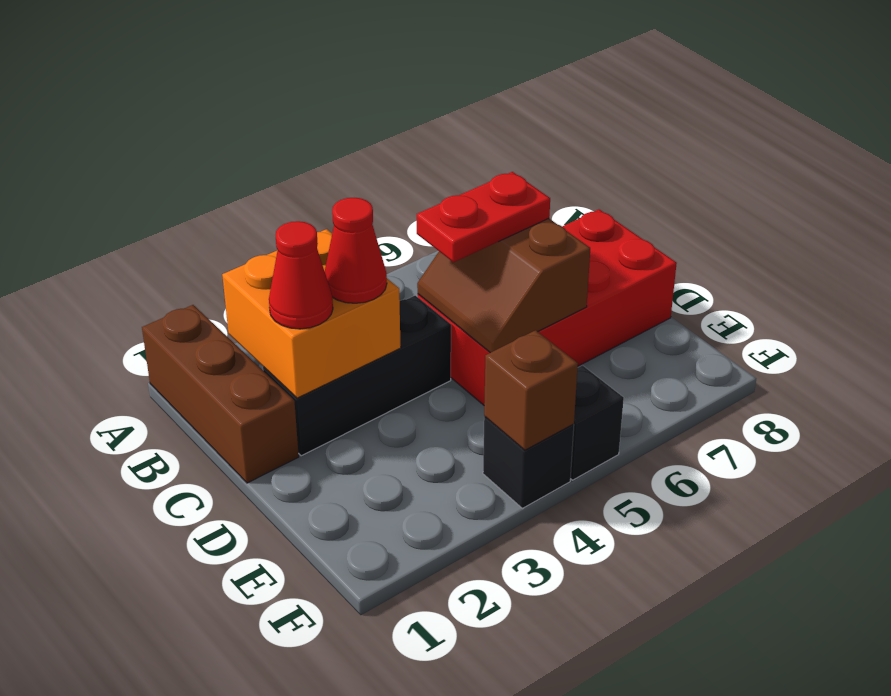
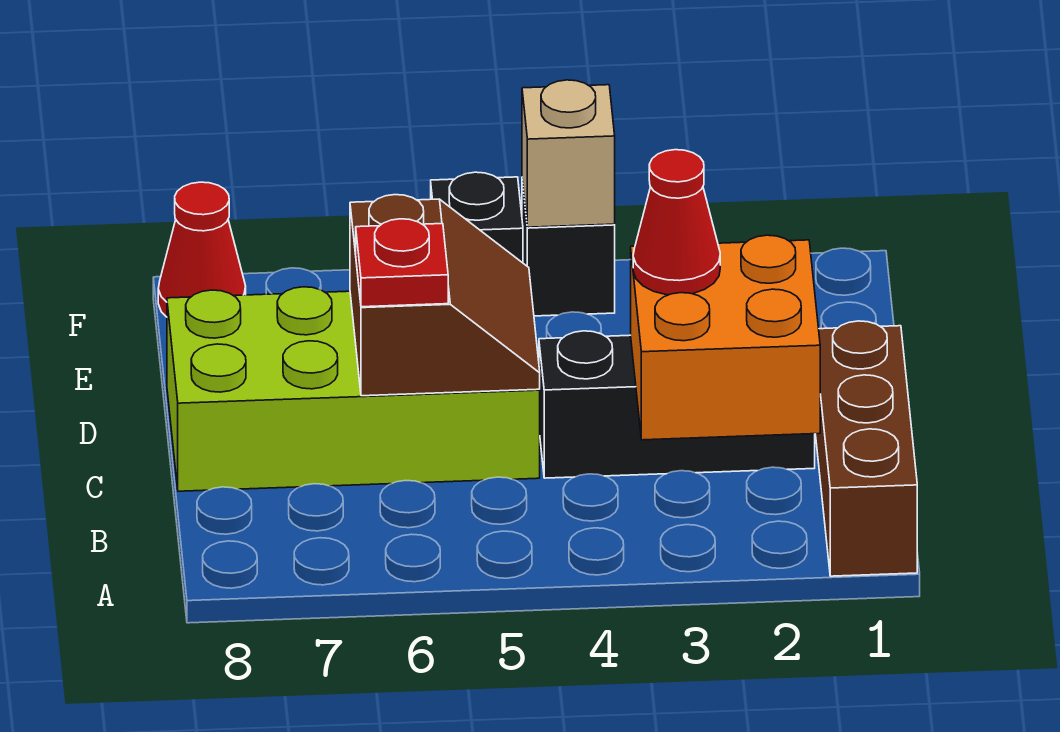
red cone C2 level 3 -> red cone F8 level 1
red brick C5:D8 level 1 -> lime brick C5:D8 level 1
red plate C5:C6 level 3 -> red plate C6 level 3
brown brick F4 level 2 -> tan brick F4 level 2

